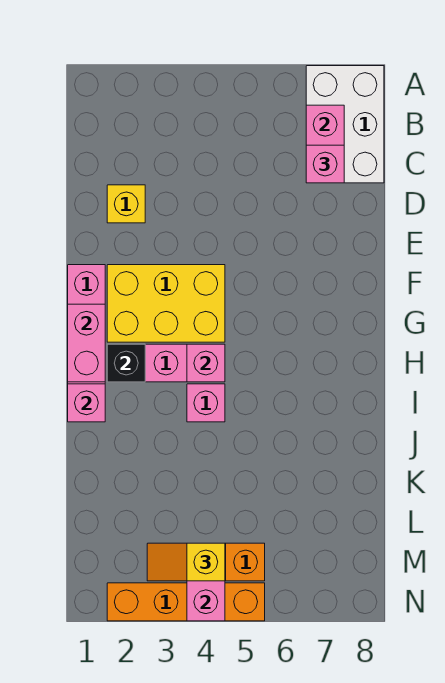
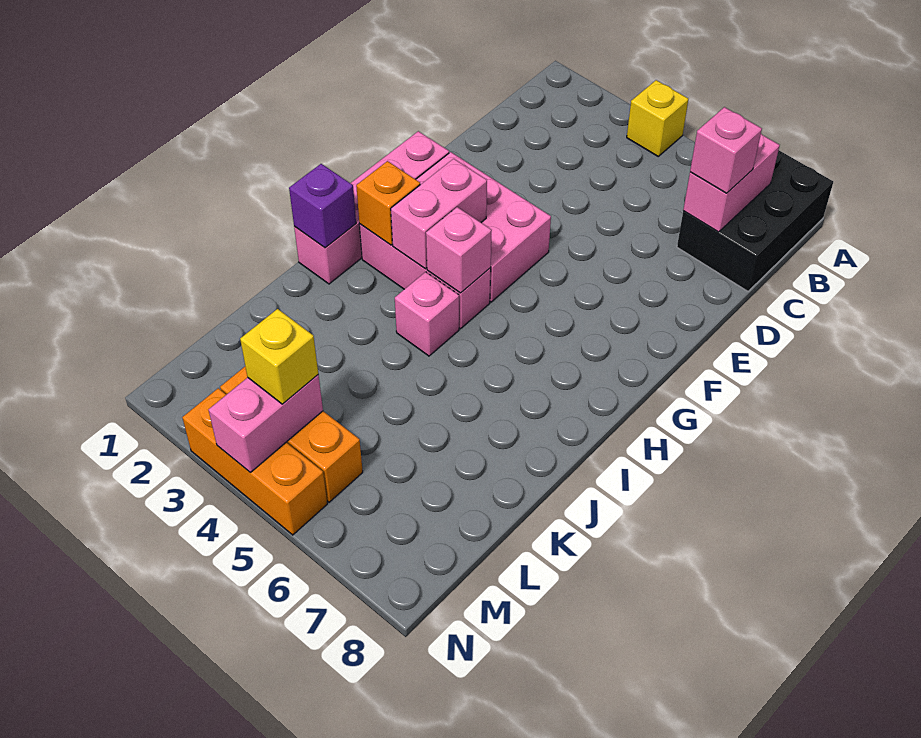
white brick A7:C8 level 1 -> black brick A7:C8 level 1
yellow brick D2 level 1 -> yellow brick A4 level 1
yellow brick F2:G4 level 1 -> pink brick F2:G4 level 1
pink brick G1:H1 level 2 -> pink brick G3:H3 level 2
black brick H2 level 2 -> orange brick H2 level 2
pink brick I1 level 2 -> purple brick I1 level 2
orange slope M3:M5 level 1 top 5 -> orange brick M3:M5 level 1
orange brick N2:N5 level 1 -> orange brick N3:N5 level 1

